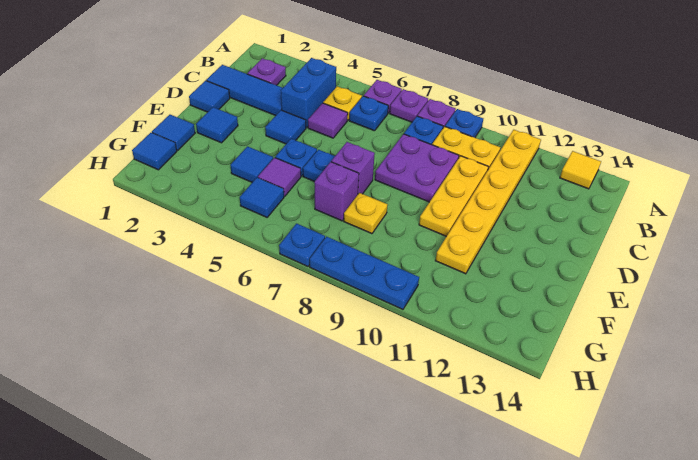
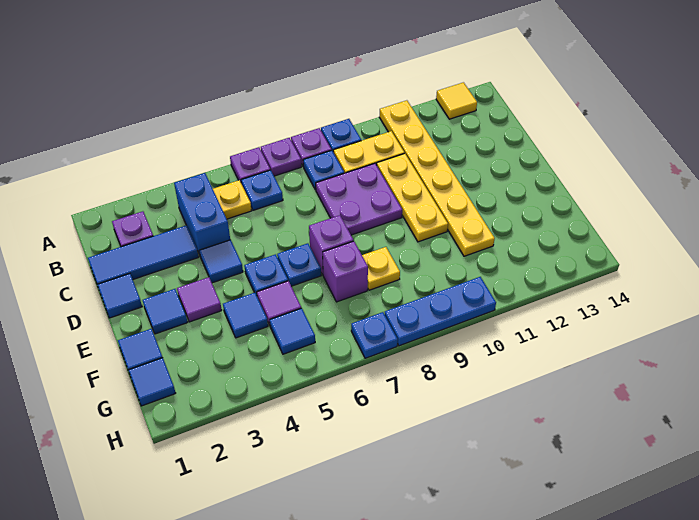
purple tile C5 level 1 -> purple tile E3 level 1

